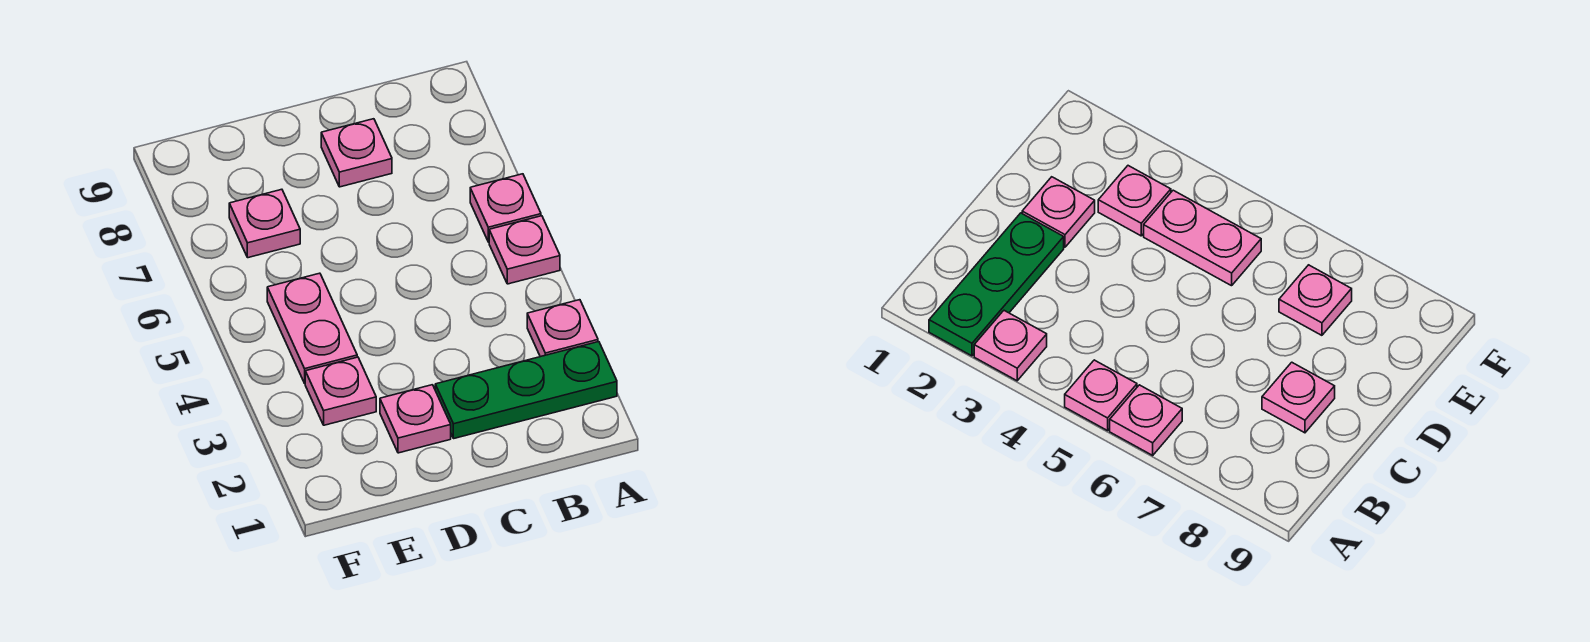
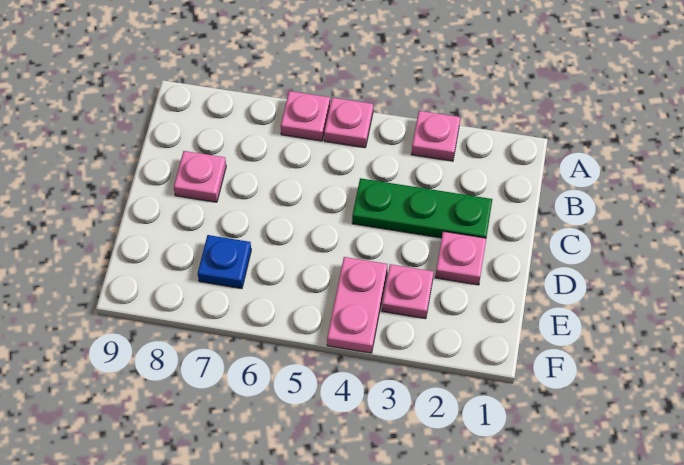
green plate A2:C2 level 1 -> green plate C2:C4 level 1
pink plate E4:E5 level 1 -> pink plate E4:F4 level 1
pink plate E7 level 1 -> blue plate E7 level 1

